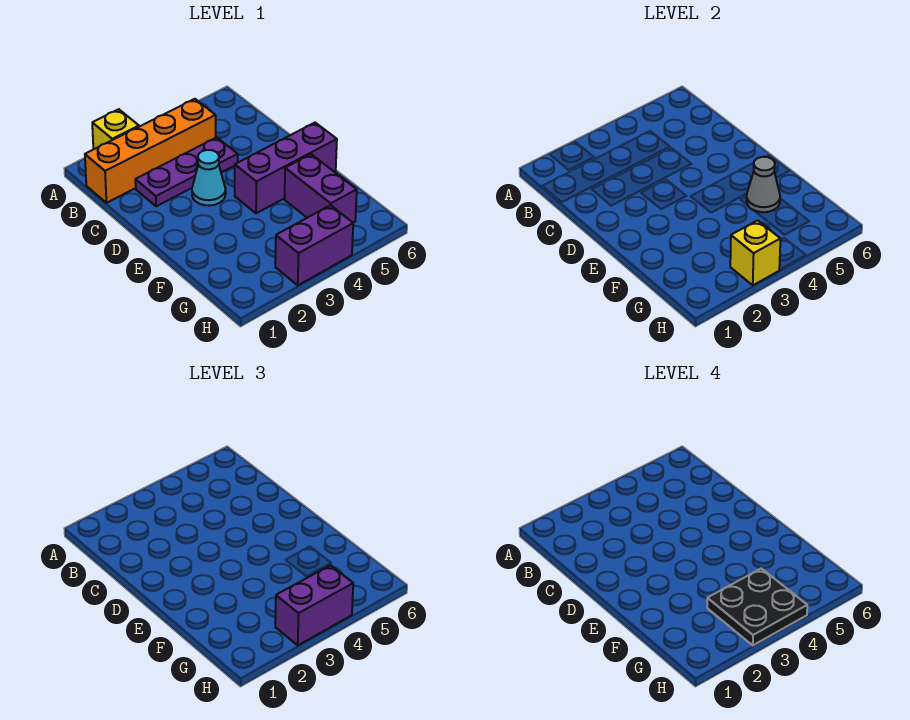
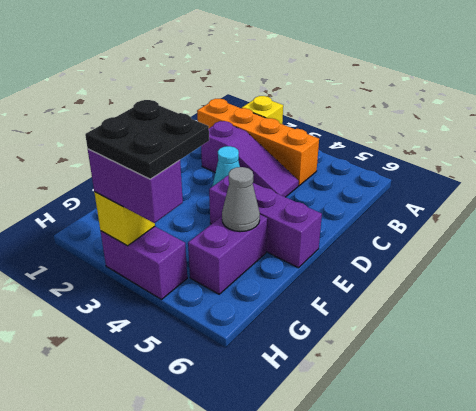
purple plate C2:C4 level 1 -> purple slope C2:C4 level 1 top 2

